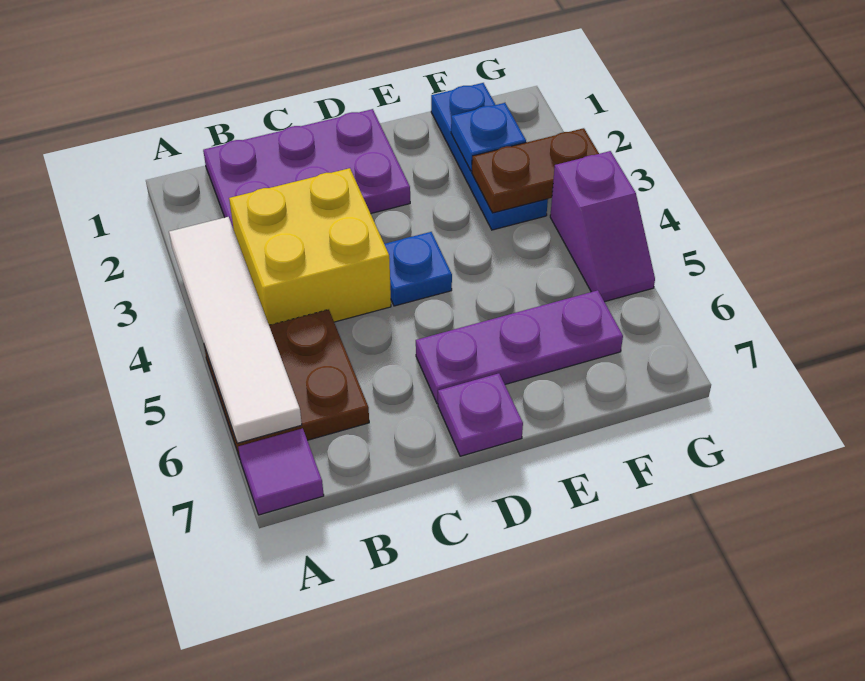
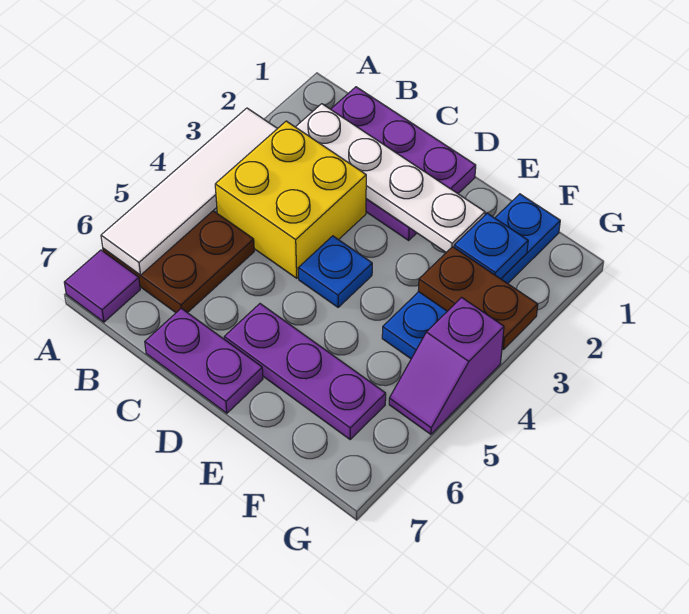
none -> white plate B2:E2 level 2
purple plate D7 level 1 -> purple plate C7:D7 level 1
blue plate F1:F3 level 1 -> blue plate F1:F4 level 1

